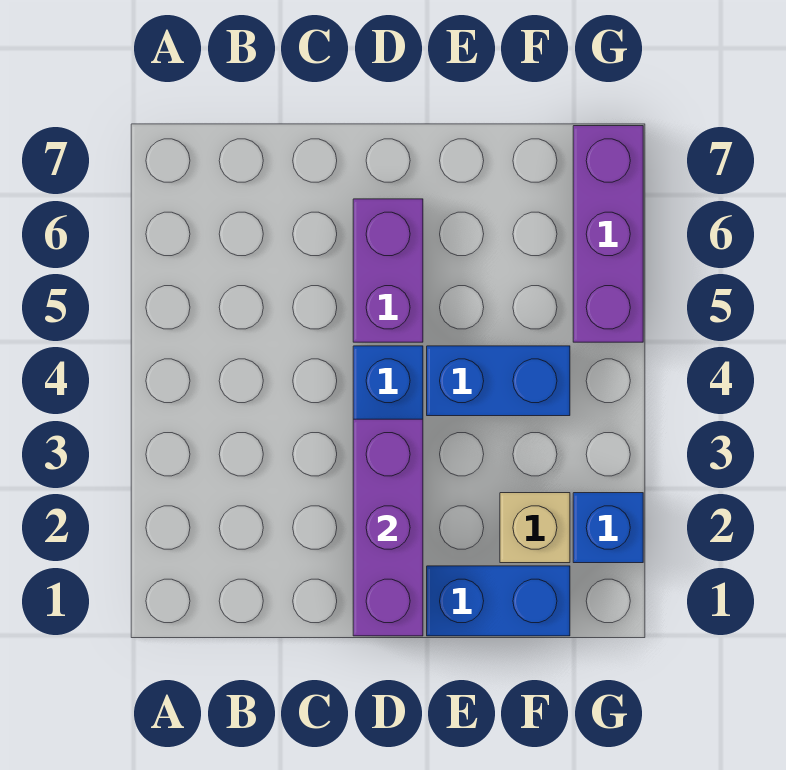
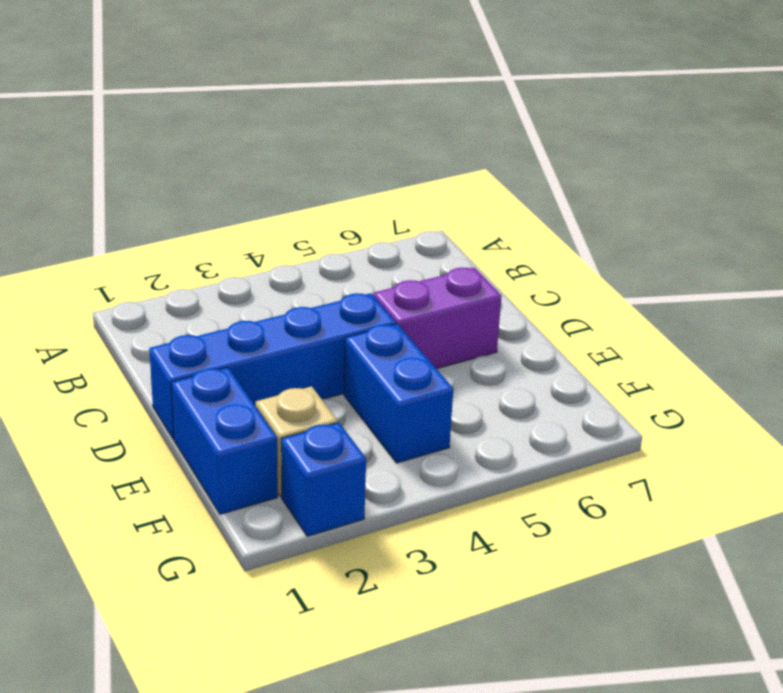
purple brick D1:D3 level 2 -> none
purple brick G5:G7 level 1 -> none

